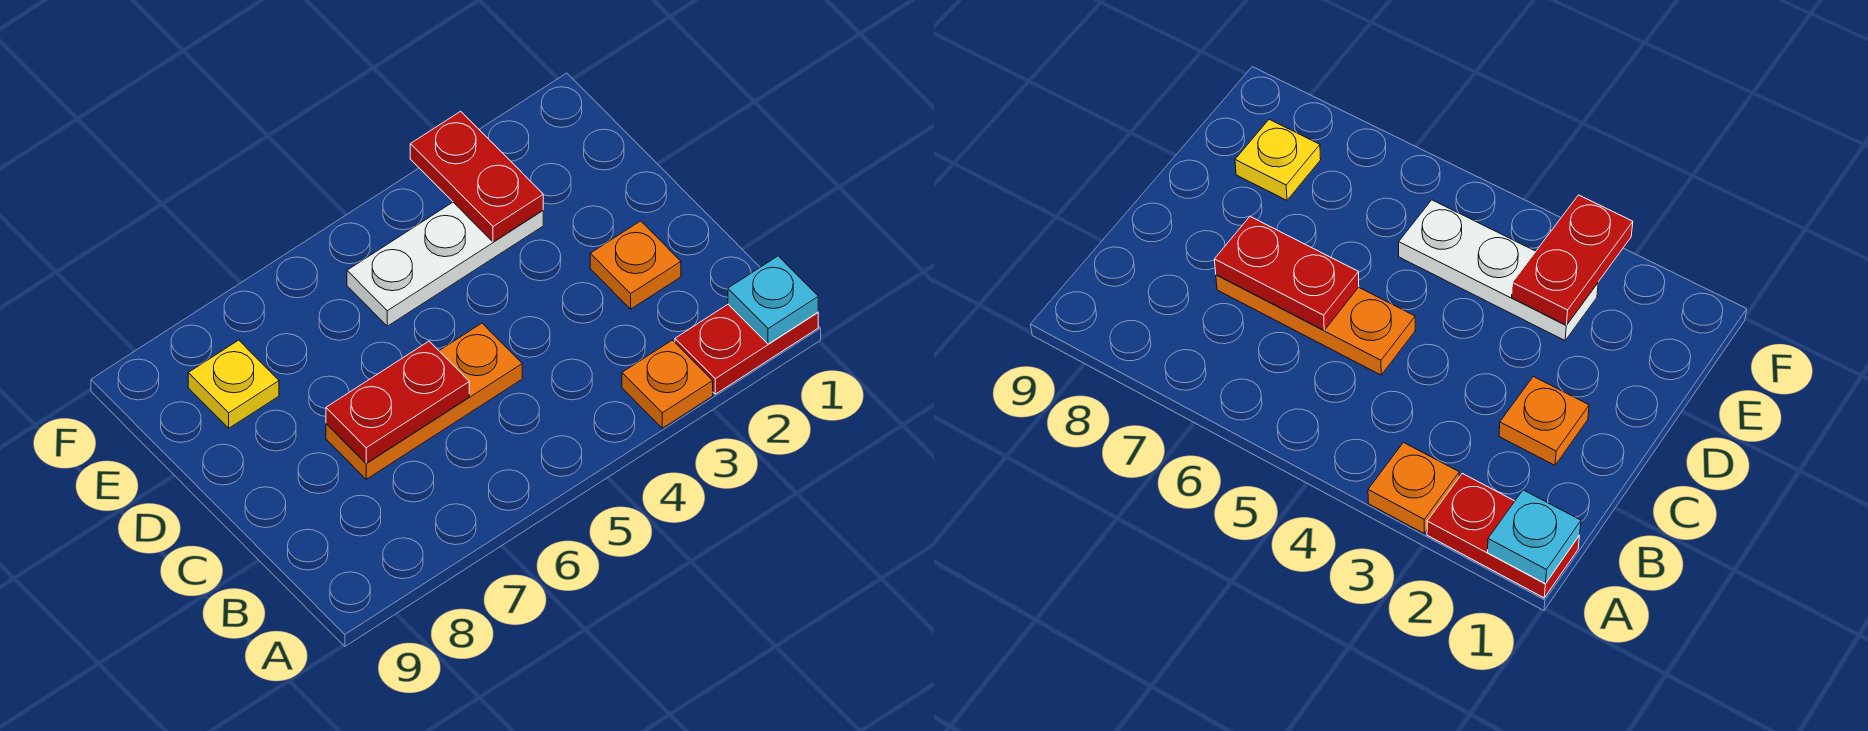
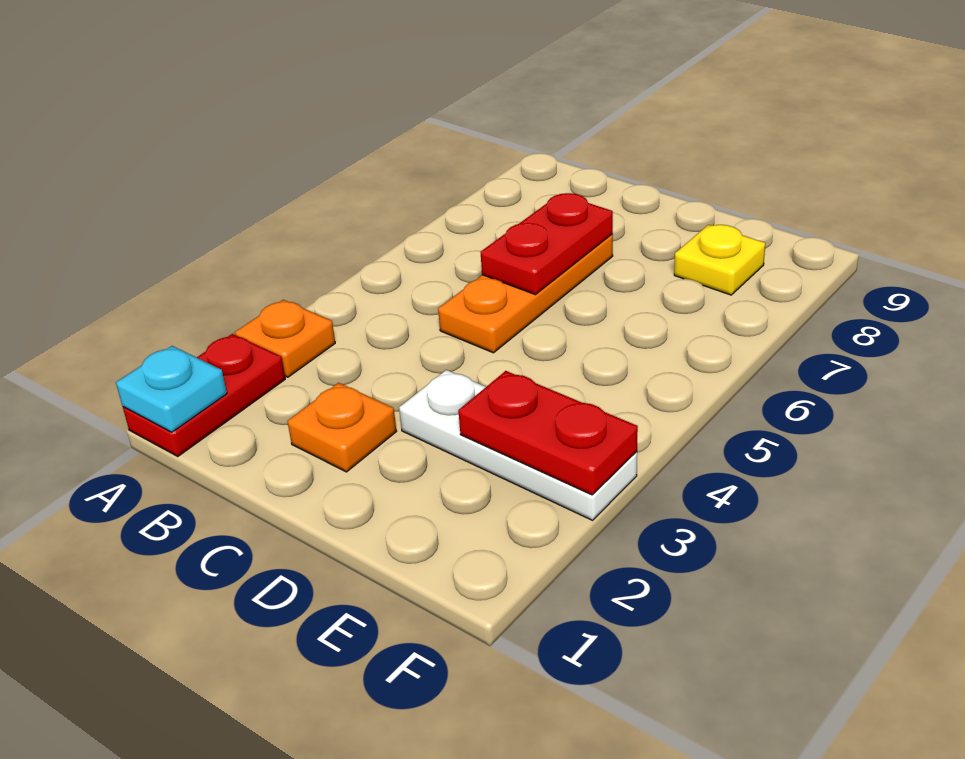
white plate E3:E5 level 1 -> white plate D3:F3 level 1

